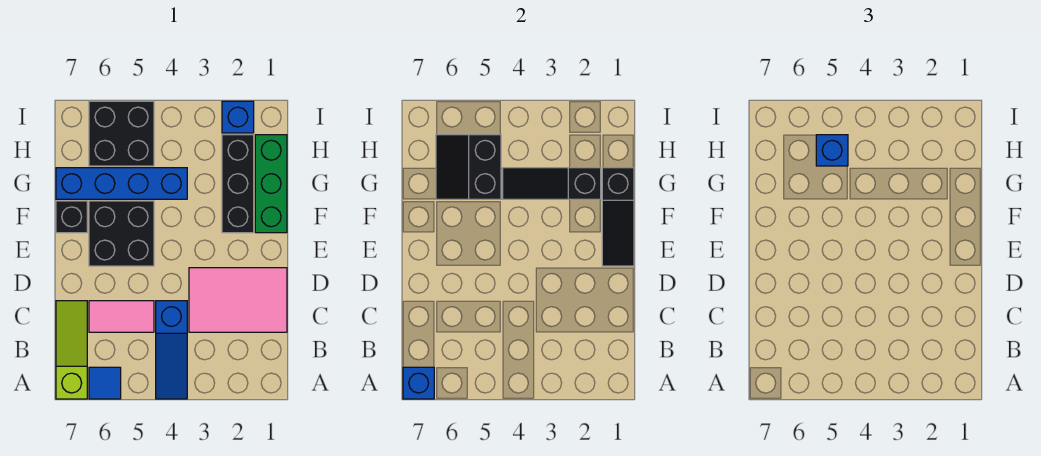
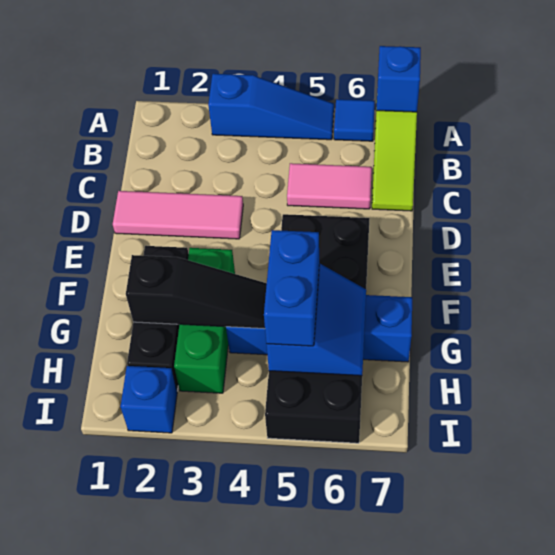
blue slope A4:C4 level 1 top C -> blue slope A3:A5 level 1 top 3
pink tile C1:D3 level 1 -> pink tile D1:D3 level 1
black slope E1:G1 level 2 top G -> none
green brick F1:H1 level 1 -> green brick F3:H3 level 1
black brick F7 level 1 -> none
black slope G5:H6 level 2 top 5 -> blue slope G5:H6 level 2 top 5
blue brick H5 level 3 -> blue brick G5:H5 level 3

